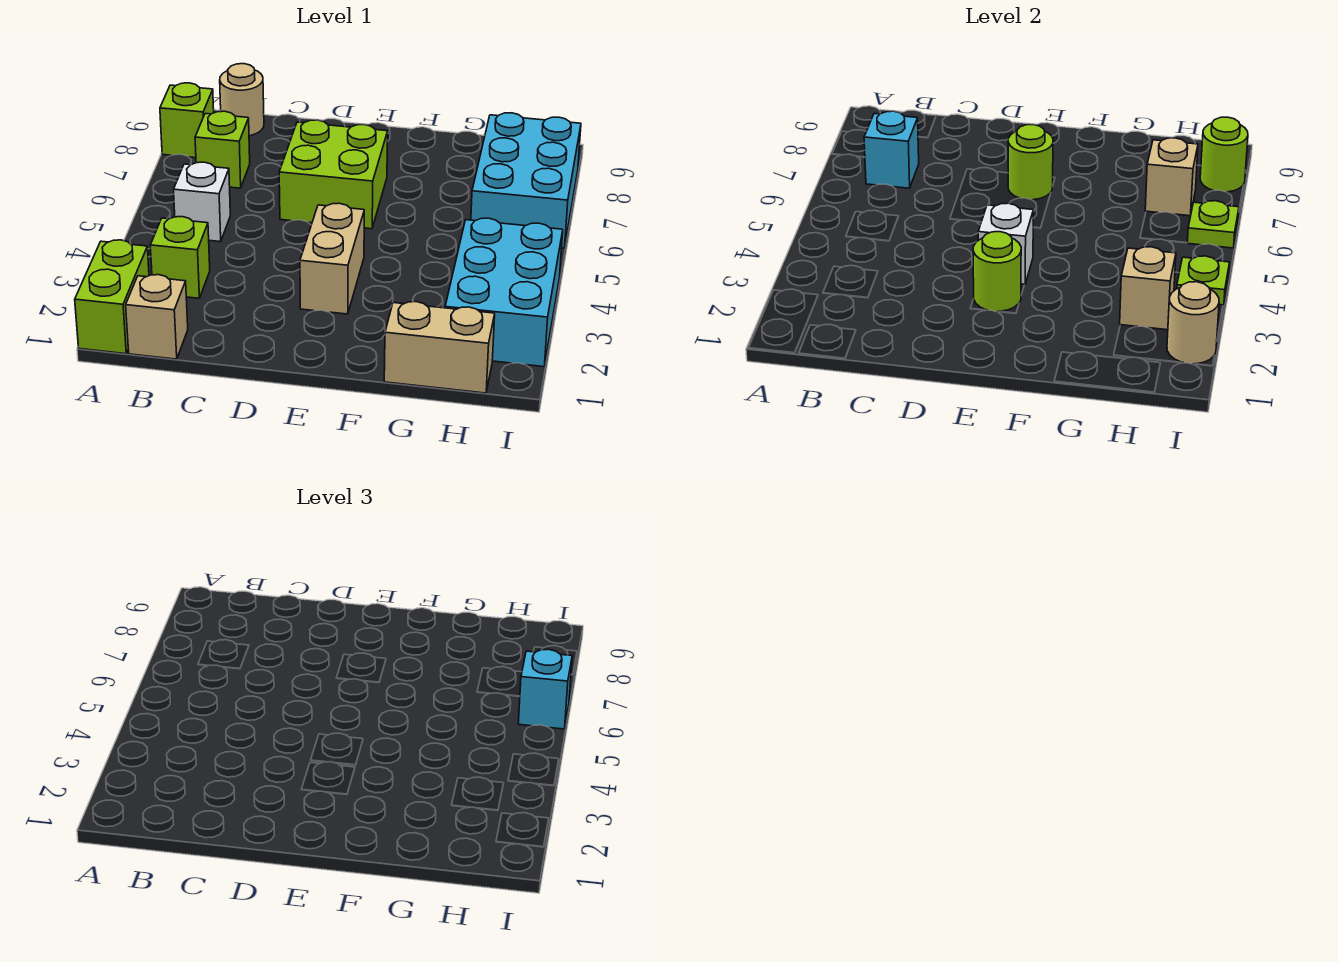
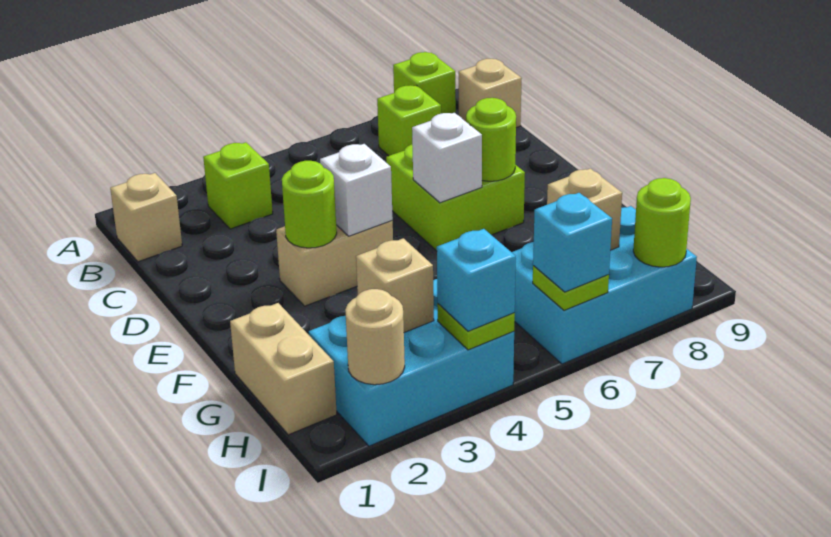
lime brick A1:A2 level 1 -> none
white brick B5 level 1 -> white brick E6 level 2
cyan brick B7 level 2 -> cyan brick I4 level 3
tan round brick B9 level 1 -> tan brick B9 level 1

